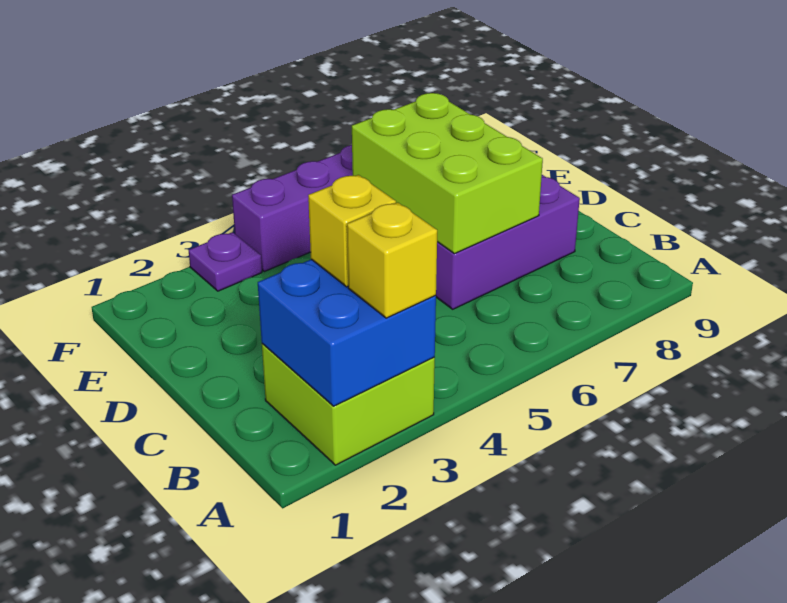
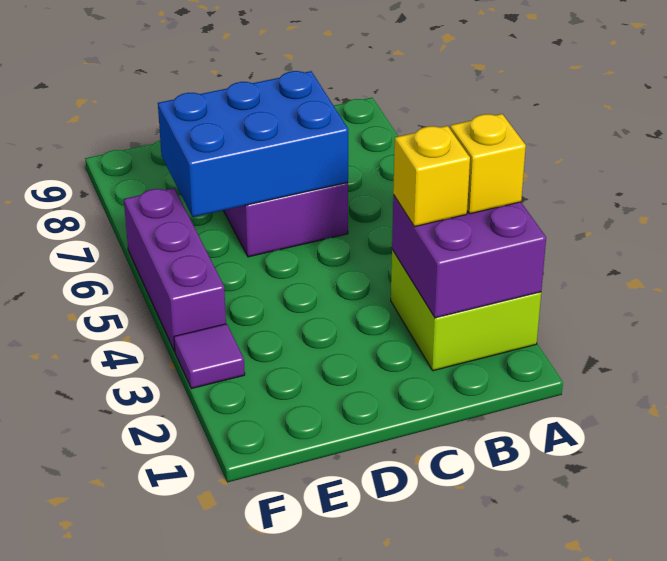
blue brick A2:B3 level 2 -> purple brick A2:B3 level 2
lime brick C6:E7 level 2 -> blue brick C6:E7 level 2
purple plate F3 level 1 -> purple tile F3 level 1

